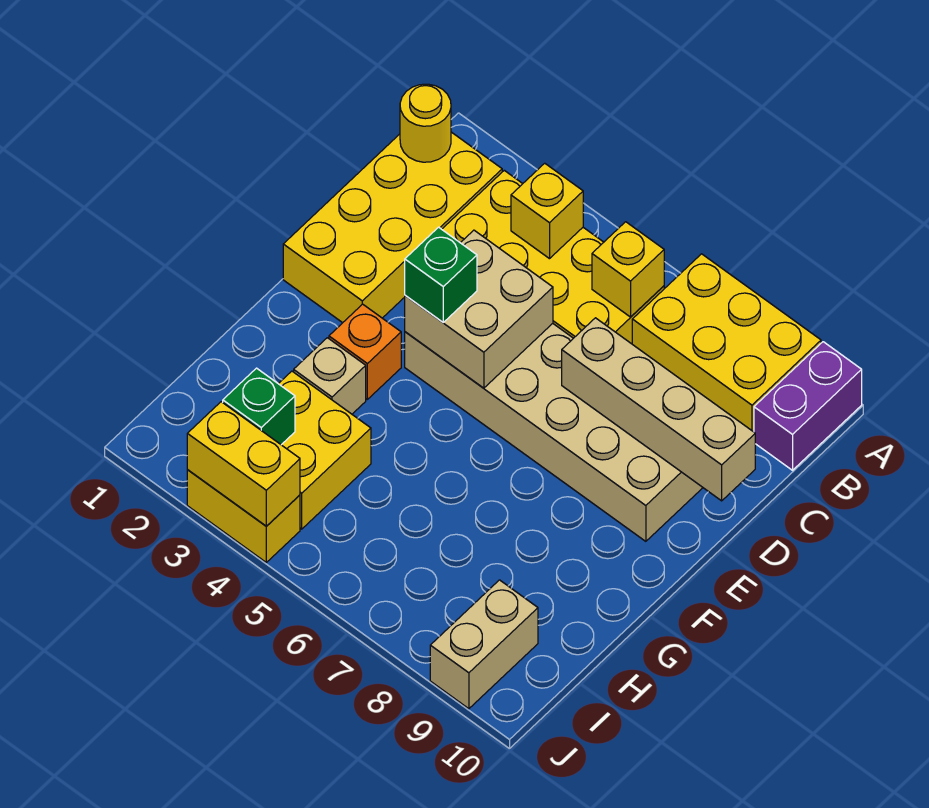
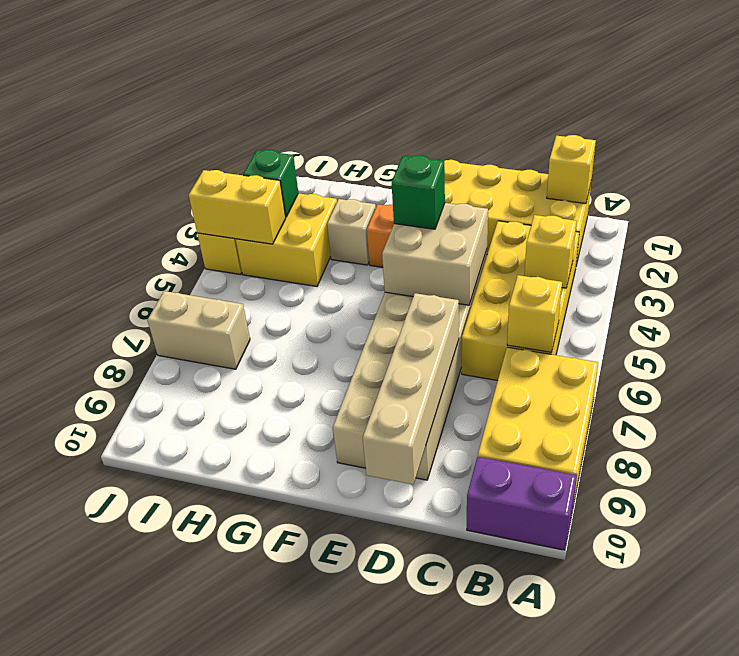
yellow round brick B1 level 2 -> yellow brick B1 level 2
tan brick I9:J9 level 1 -> tan brick I7:J7 level 1
yellow brick J3:J4 level 2 -> yellow brick I4:J4 level 2

